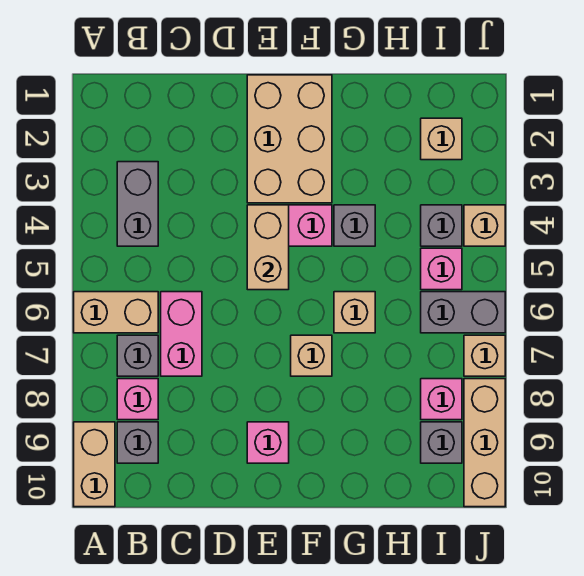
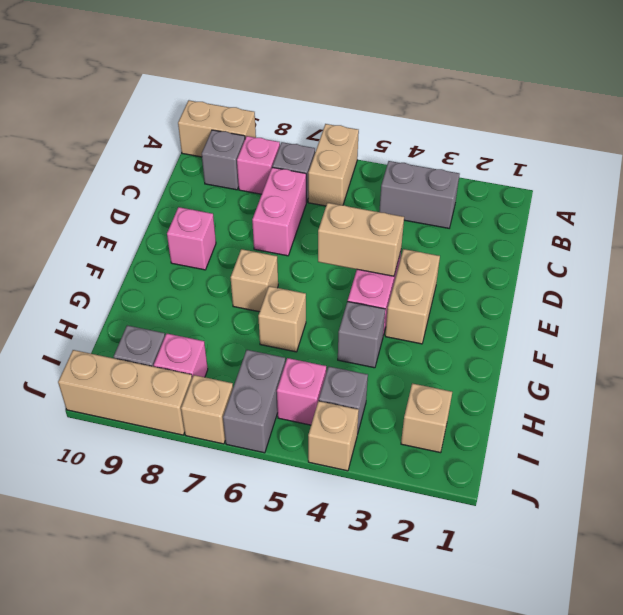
pink brick C6:C7 level 1 -> pink brick C7:D7 level 1
tan brick E1:F3 level 1 -> tan brick E3:F3 level 1

